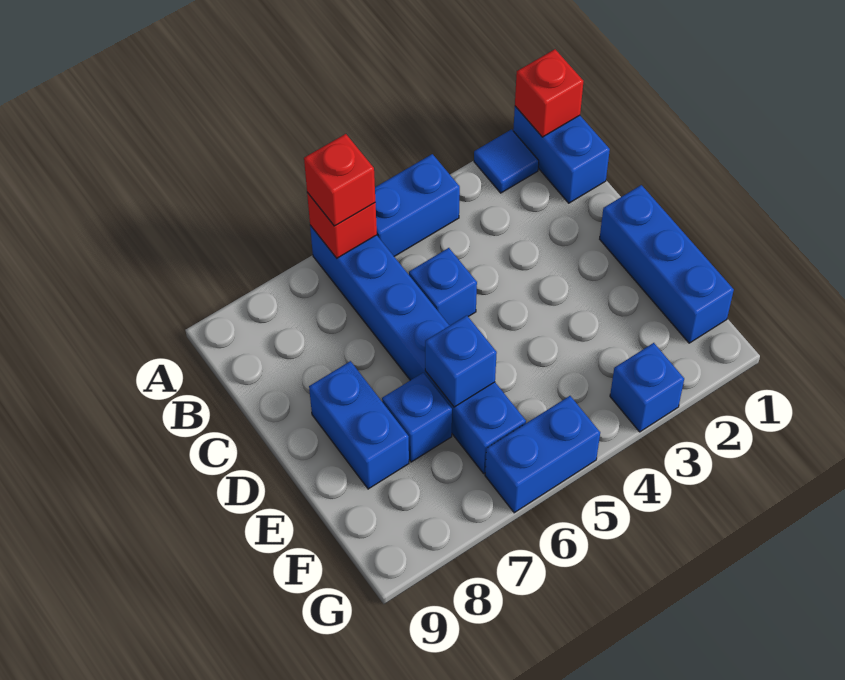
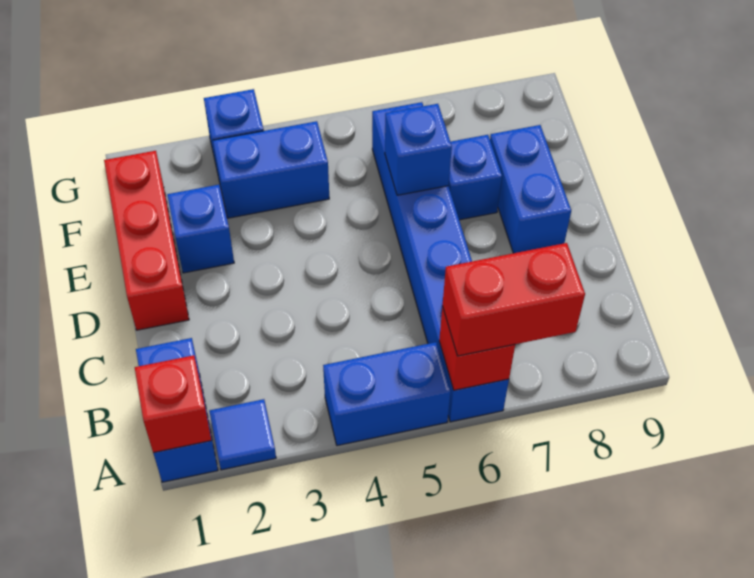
red brick A6 level 3 -> red brick A6:A7 level 3
blue brick C5 level 1 -> blue brick E2 level 1
blue brick D1:F1 level 1 -> red brick D1:F1 level 1
blue brick G5:G6 level 1 -> blue brick F3:F4 level 1

